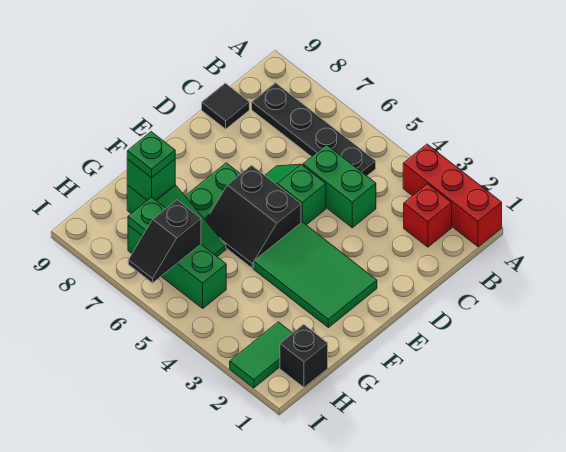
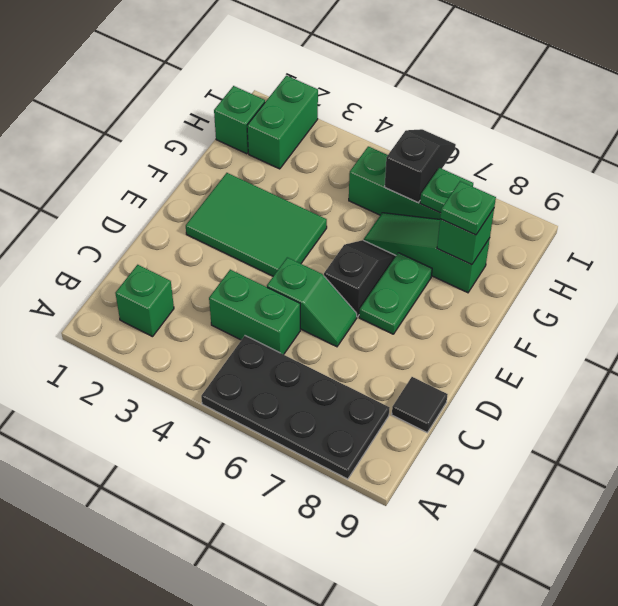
red brick A1:A3 level 1 -> none
red brick B2 level 1 -> green brick B2 level 1
black plate B5:B8 level 1 -> black plate A5:B8 level 1
black slope E5:F6 level 1 top E -> black slope E6:F6 level 1 top E
black brick H1 level 1 -> green brick H1 level 1
green tile H2:I2 level 1 -> green brick H2:I2 level 1

